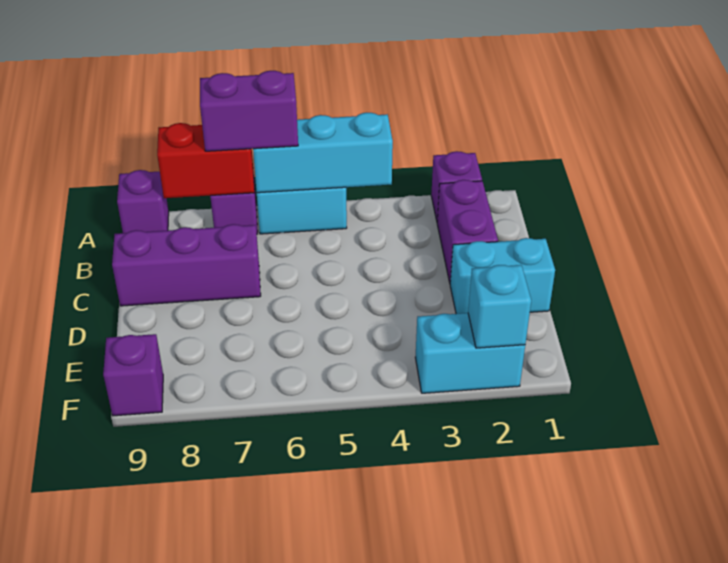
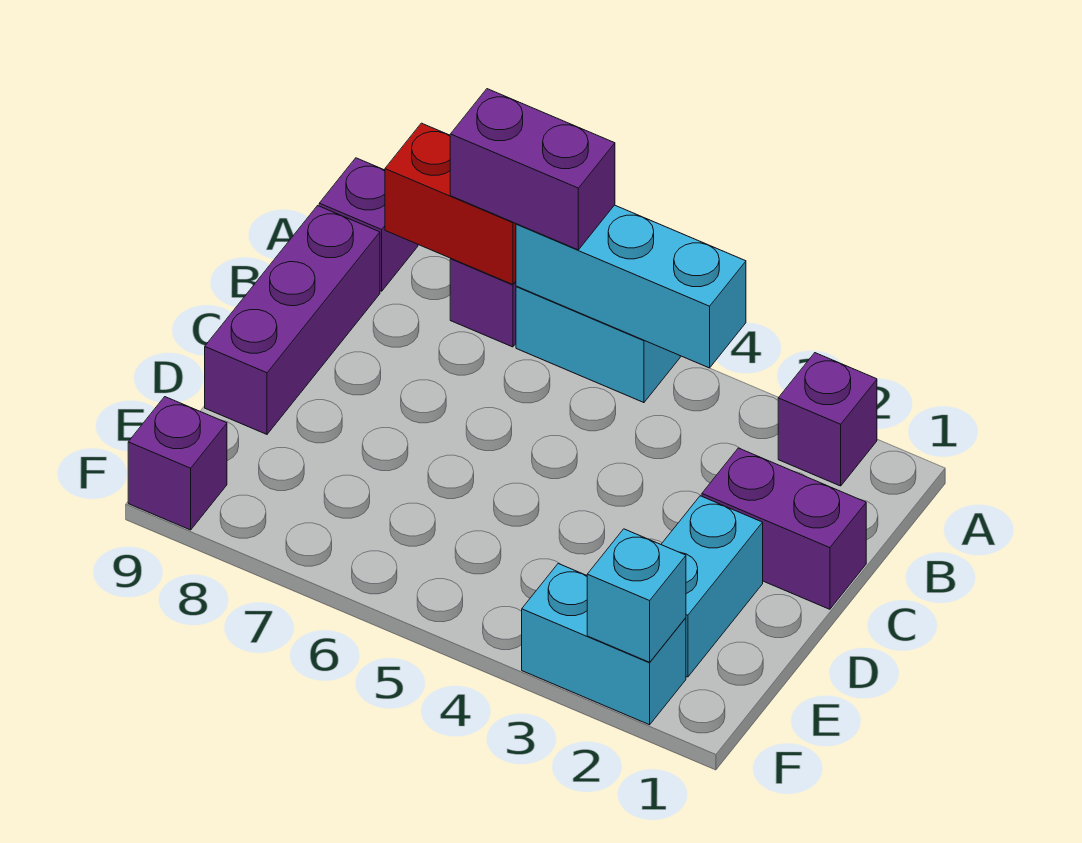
purple brick B2:C2 level 1 -> purple brick C1:C2 level 1
purple brick C7:C9 level 1 -> purple brick B9:D9 level 1
cyan brick D1:D2 level 1 -> cyan brick D2:E2 level 1

